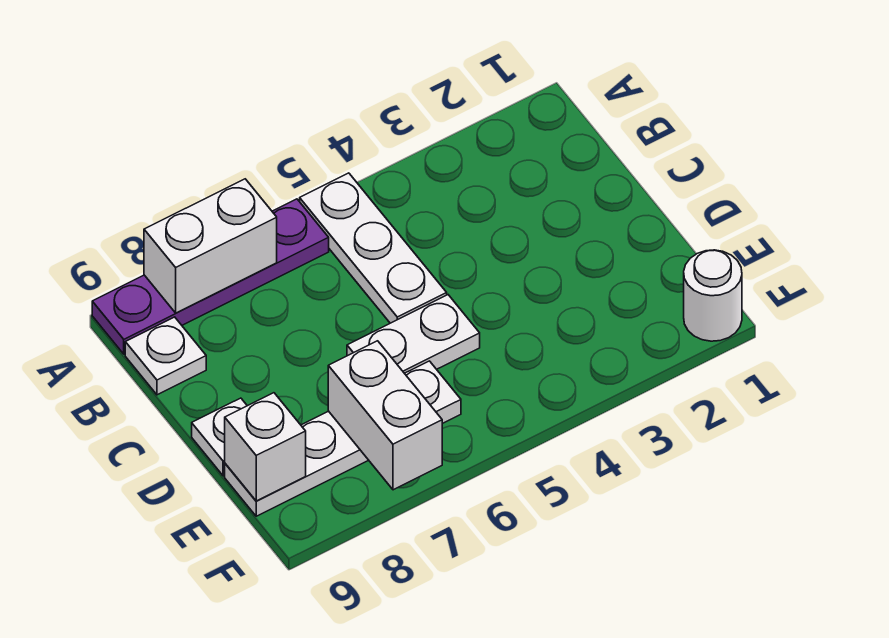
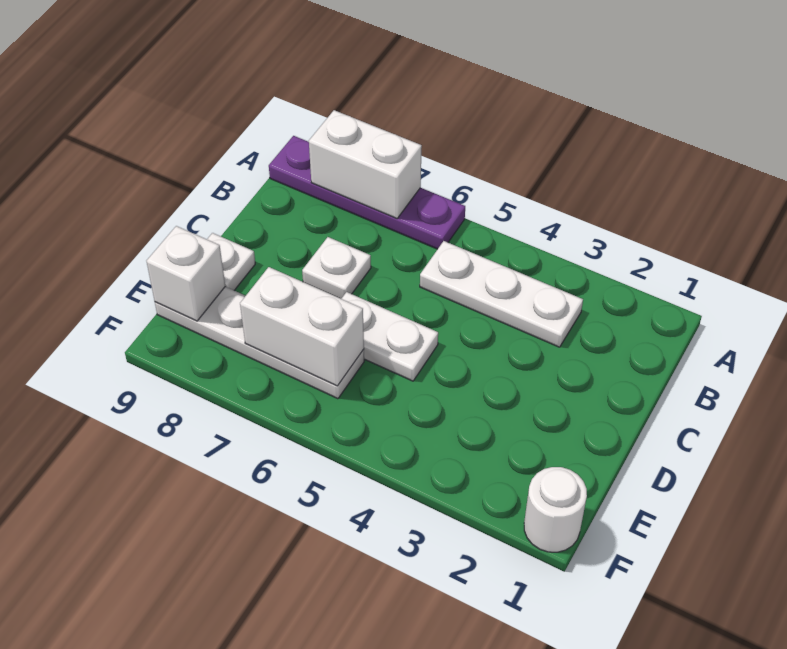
white plate A5:C5 level 1 -> white plate B3:B5 level 1
white plate B9 level 1 -> white plate C7 level 1
white brick E7:F7 level 2 -> white brick E6:E7 level 2

